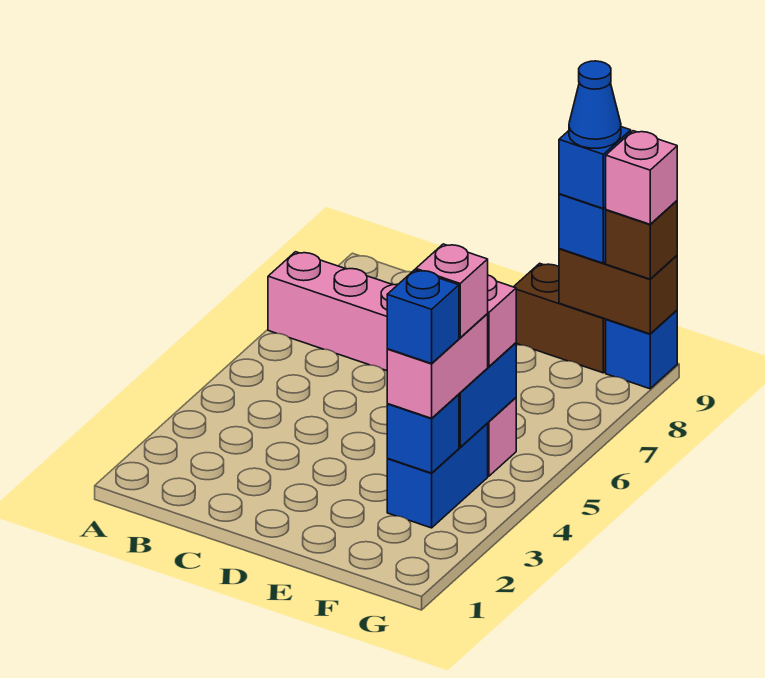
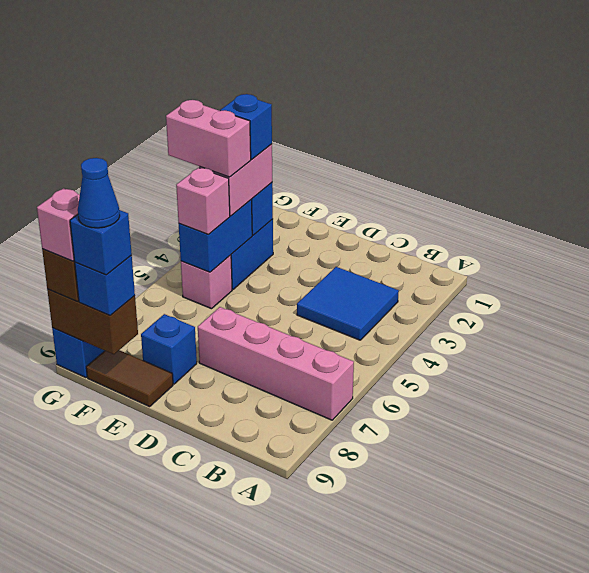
none -> blue tile B3:C4 level 1
none -> blue brick E8 level 1
brown brick E9:F9 level 1 -> brown tile E9:F9 level 1
pink brick F4 level 4 -> pink brick F4:G4 level 4

